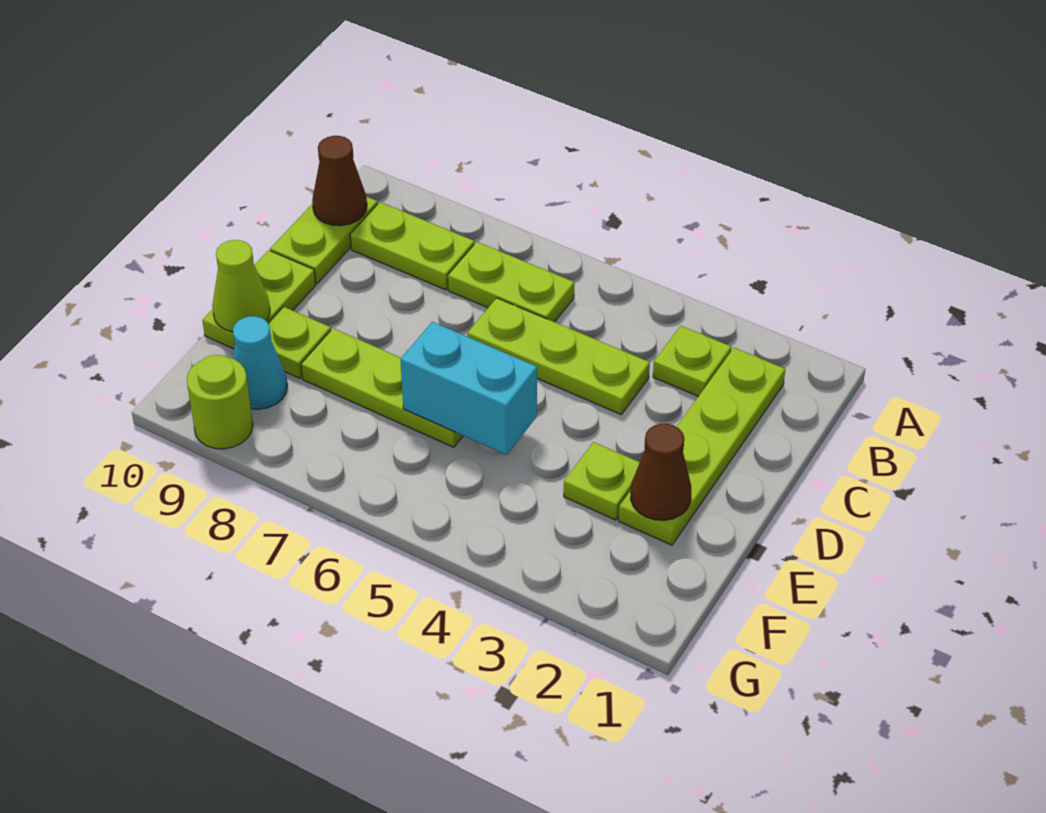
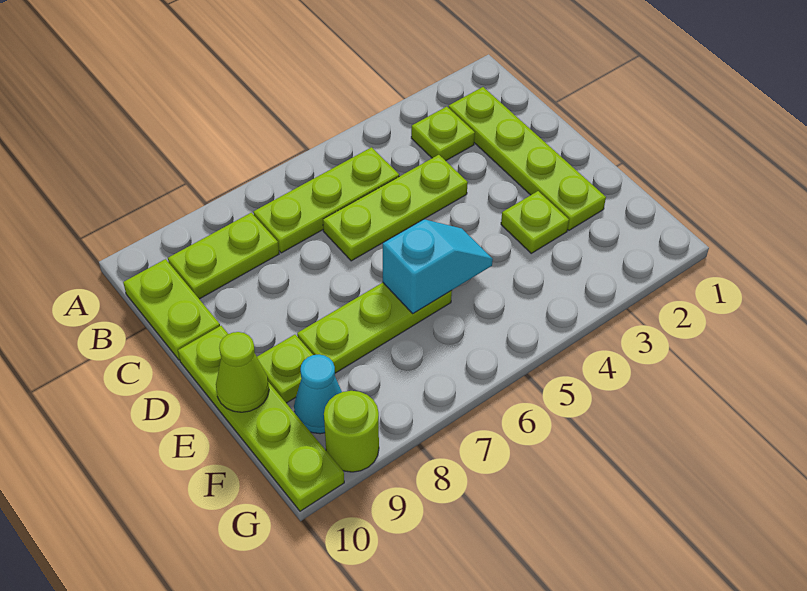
lime plate B6:B7 level 1 -> lime plate B5:B7 level 1
brown cone B10 level 2 -> none
lime plate D10:E10 level 1 -> lime plate D10:G10 level 1
brown cone E2 level 2 -> none
cyan brick E5:E6 level 2 -> cyan slope E5:E6 level 2 top 6

